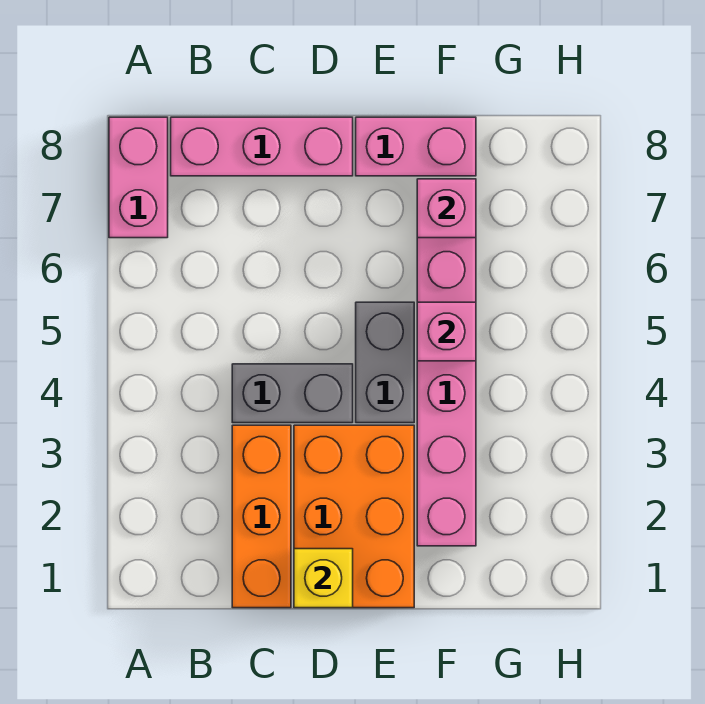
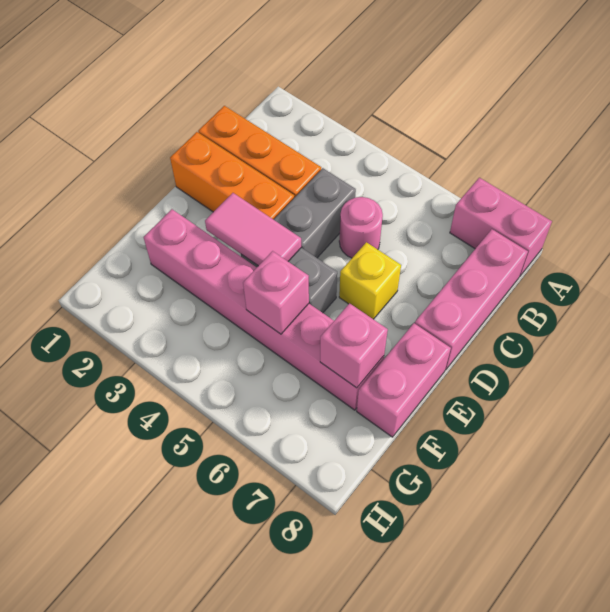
none -> pink round brick C5 level 1
orange brick D1:E3 level 1 -> orange brick D1:D3 level 1
yellow brick D1 level 2 -> yellow brick D6 level 1
none -> pink tile E3:E4 level 2

